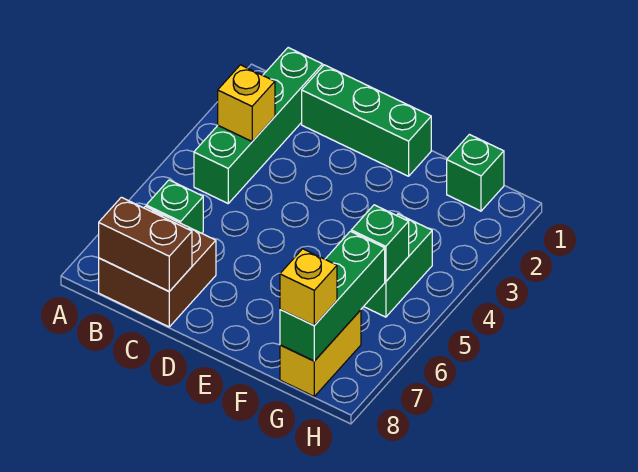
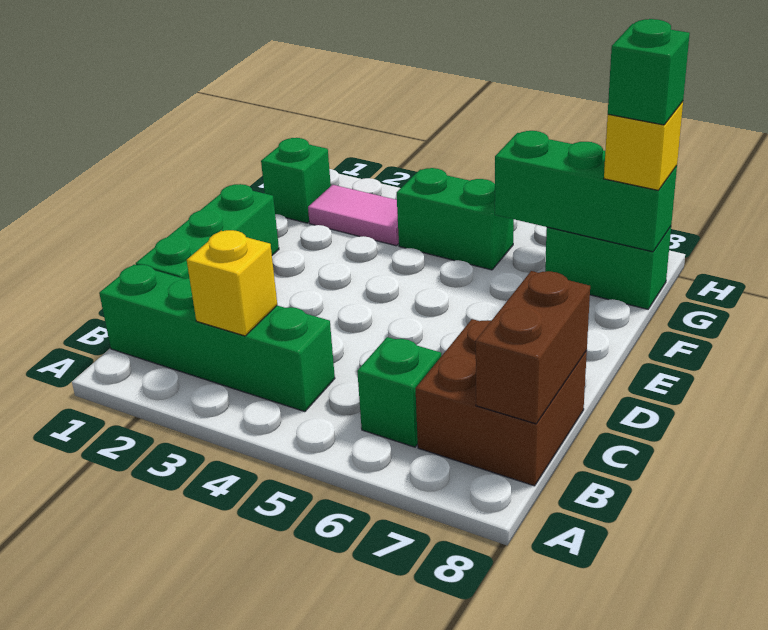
none -> pink tile G2:G3 level 1
green brick G5 level 2 -> green brick G8 level 4
yellow brick G7:G8 level 1 -> green brick G7:G8 level 1

